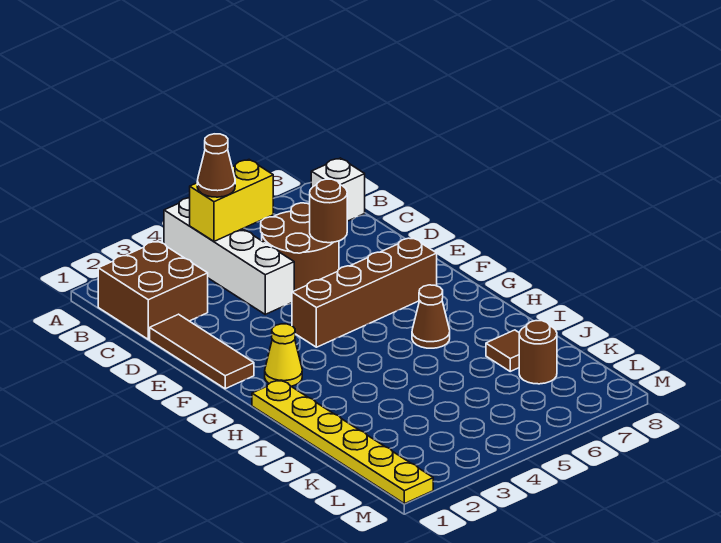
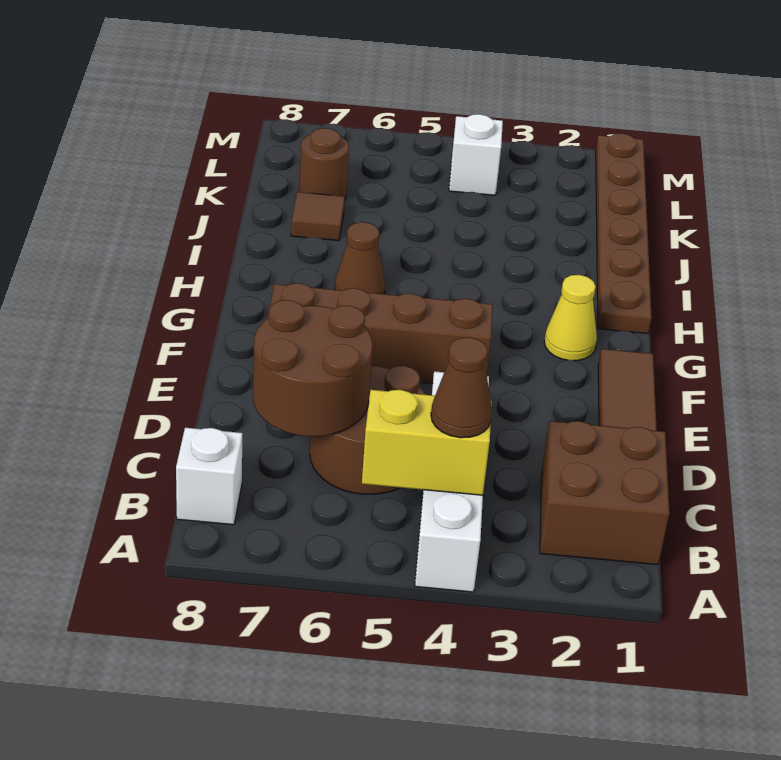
brown round brick D6 level 2 -> brown round brick C6:D7 level 2
yellow plate H1:M1 level 1 -> brown plate H1:M1 level 1
none -> white brick L4 level 1

